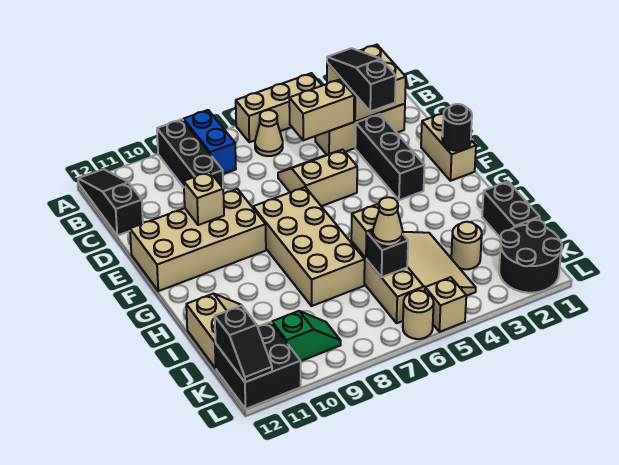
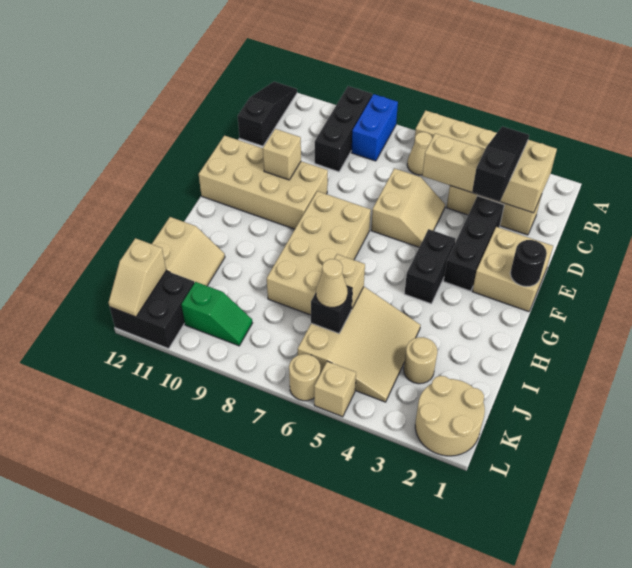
tan slope D5:E6 level 1 top E -> tan slope D5:E6 level 1 top 6
tan brick E1:F1 level 1 -> tan brick E1:F2 level 1
black brick I1:J1 level 1 -> black brick F4:G4 level 1
black round brick K1:L2 level 1 -> tan round brick K1:L2 level 1
black slope K12:L12 level 2 top K -> tan slope K12:L12 level 2 top K

